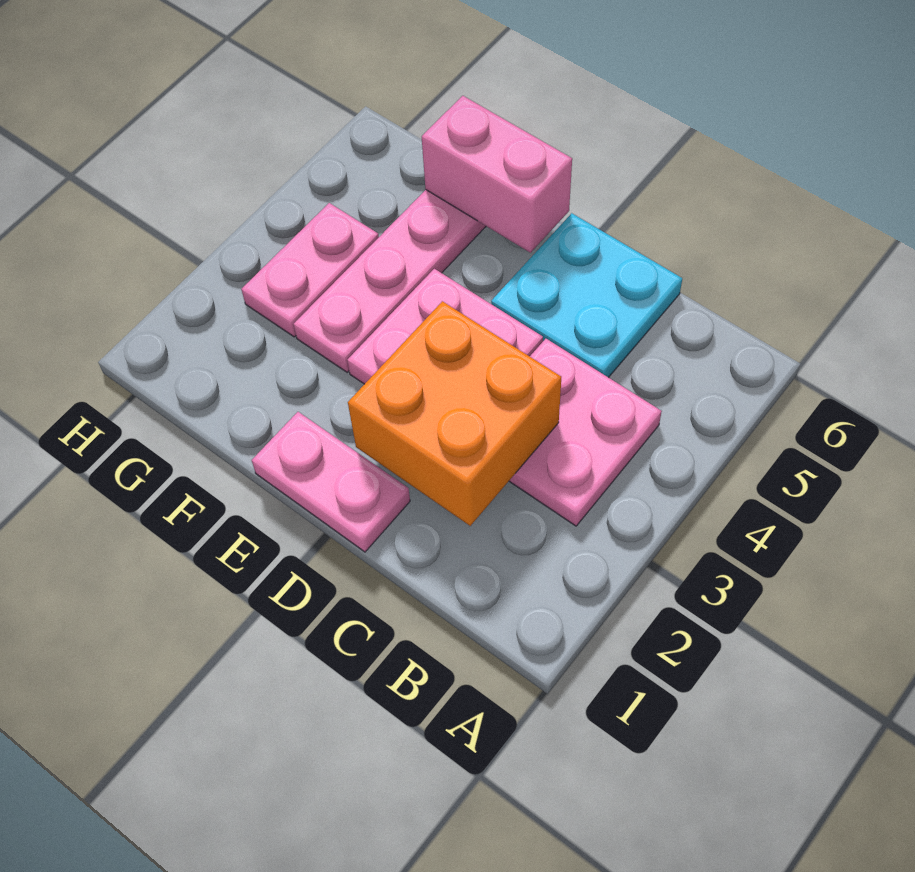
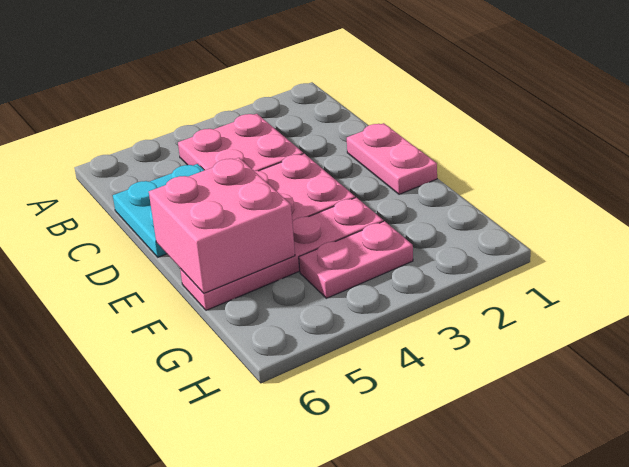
orange brick C2:D3 level 2 -> none
pink brick E6:F6 level 2 -> pink brick E5:F6 level 2

